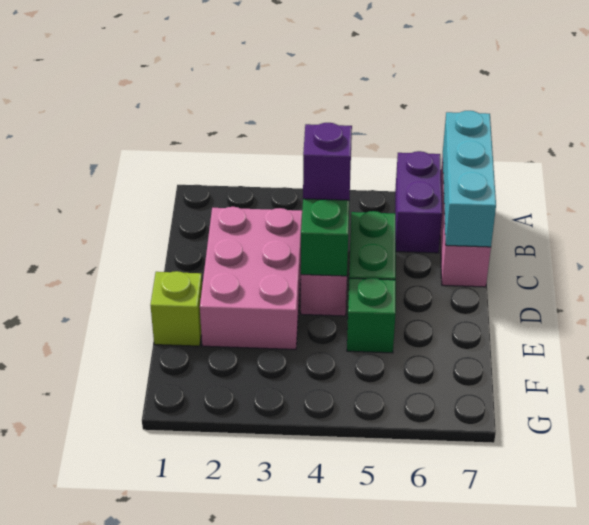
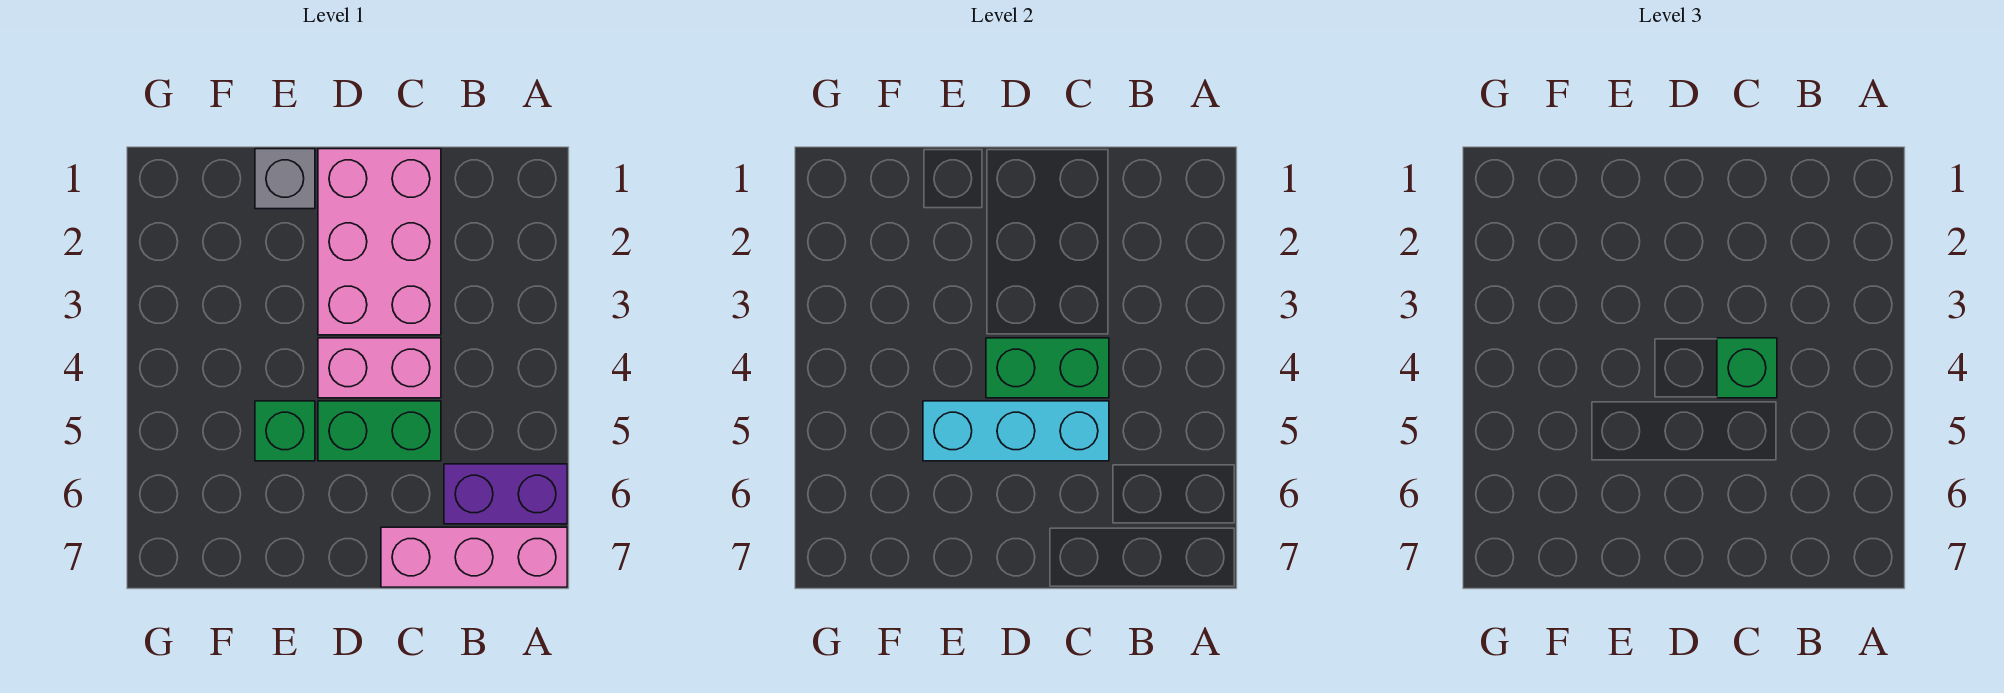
cyan brick A7:C7 level 2 -> cyan brick C5:E5 level 2
pink brick C2:E3 level 1 -> pink brick C1:D3 level 1
purple brick C4 level 3 -> green brick C4 level 3
lime brick E1 level 1 -> grey brick E1 level 1

